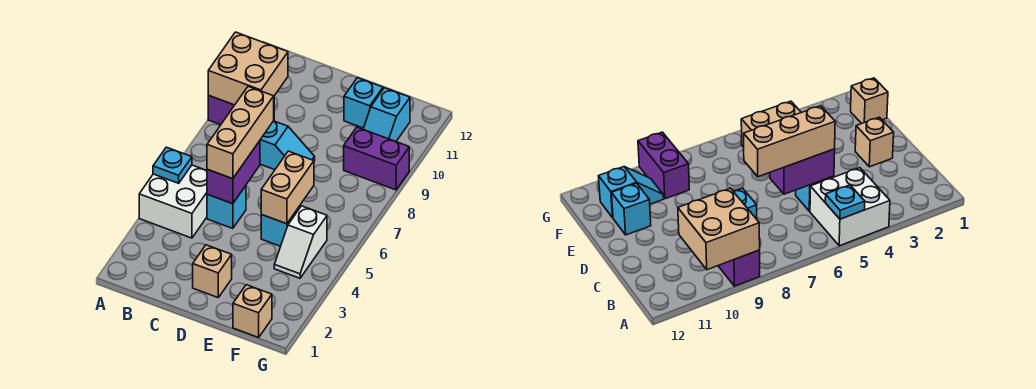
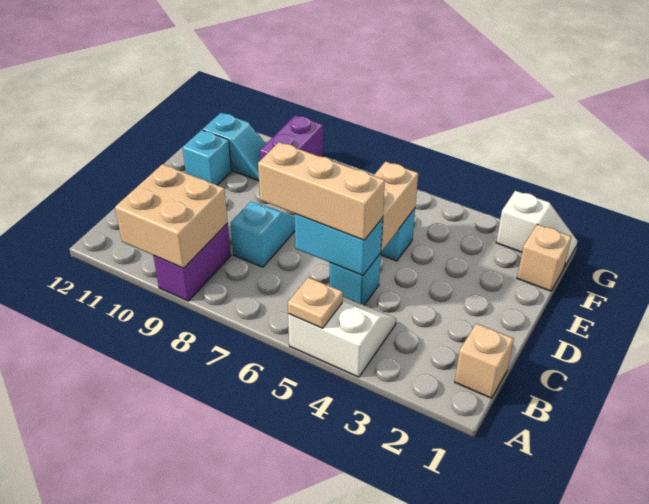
white brick A4:B5 level 1 -> white slope A4:B5 level 1 top A
cyan plate A5 level 2 -> tan plate A5 level 2
purple brick C5:C6 level 2 -> cyan brick C5:C6 level 2
tan brick D2 level 1 -> tan brick B1 level 1
tan brick E5:E6 level 2 -> tan brick D5:E5 level 2
white slope F4:F5 level 1 top 5 -> white slope G1:G2 level 1 top 2

